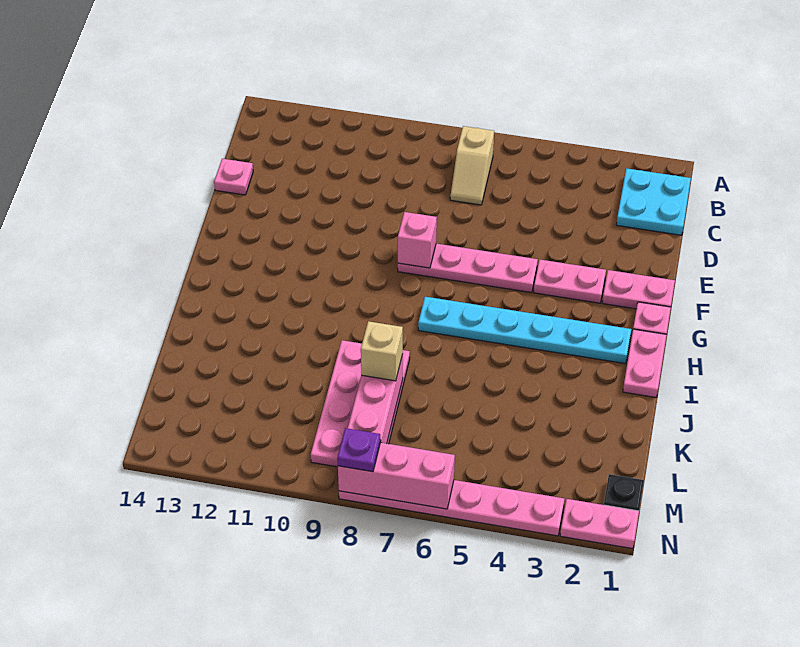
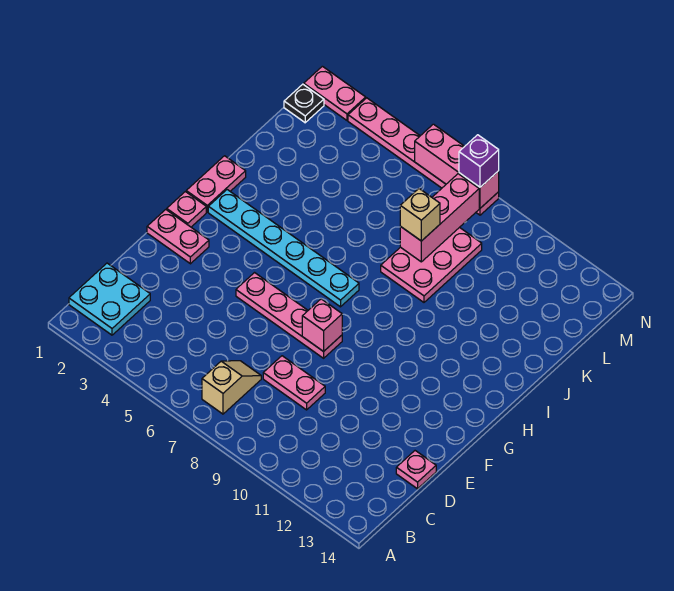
pink plate F3:F4 level 1 -> pink plate D8:D9 level 1
pink plate J8:M9 level 1 -> pink plate J8:L9 level 1
purple plate N8 level 3 -> purple brick N8 level 3

